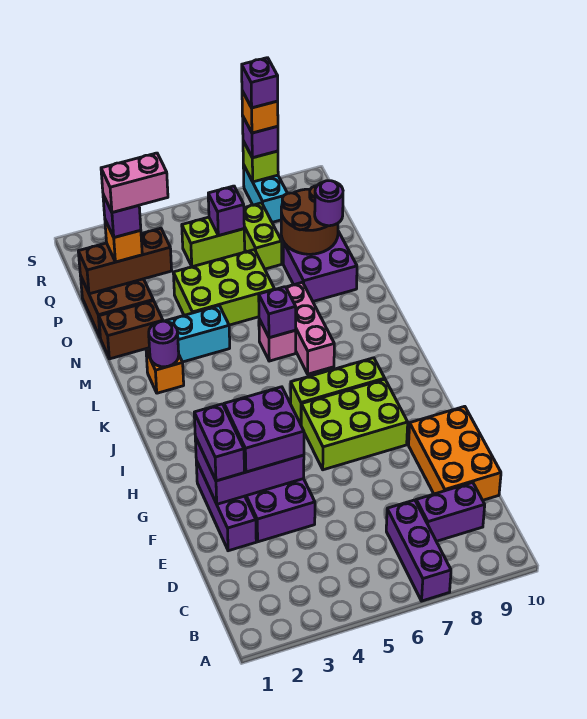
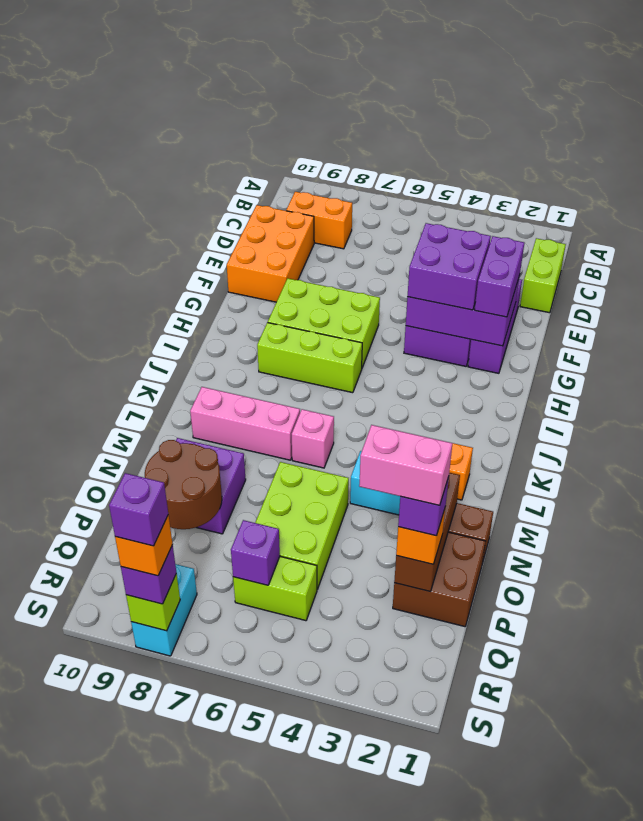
purple brick A7:C7 level 1 -> none
purple brick C8:C9 level 1 -> orange brick C8:C9 level 1
pink brick K7:M7 level 1 -> pink brick L7:L9 level 1
purple round brick L2 level 2 -> none
purple brick L6 level 2 -> none
lime brick N4:O6 level 1 -> lime brick N5:P6 level 1
purple round brick O9 level 3 -> none
brown brick P1:P3 level 2 -> brown brick N2:P2 level 2
lime brick P7:Q7 level 1 -> lime brick C1:D1 level 1

